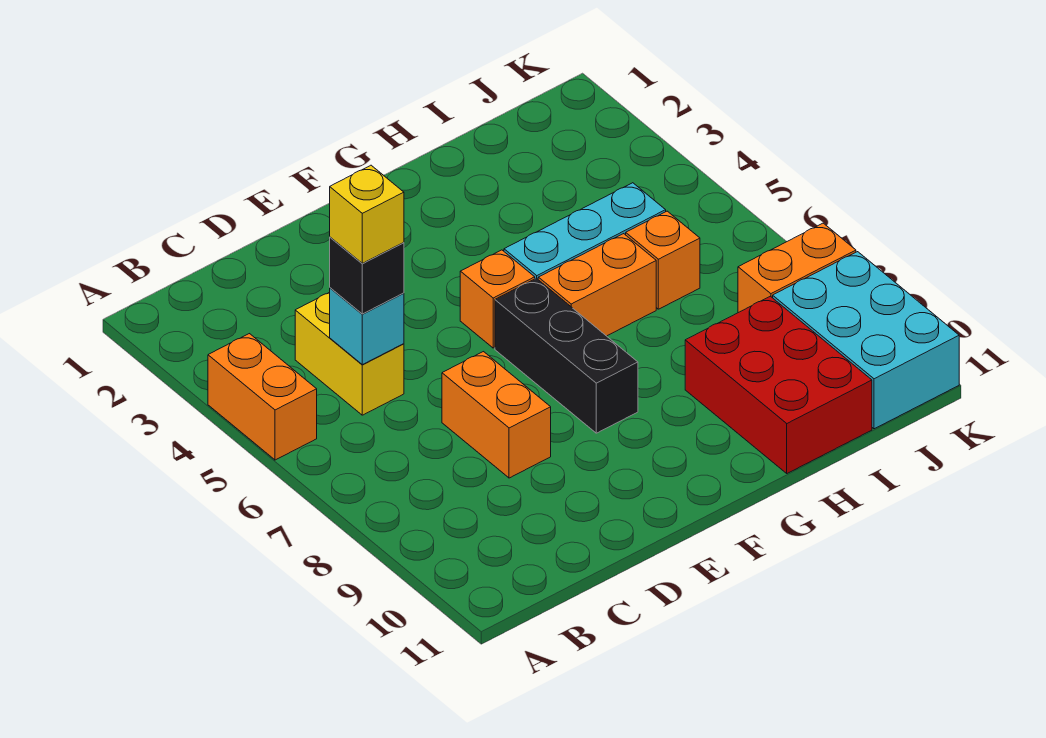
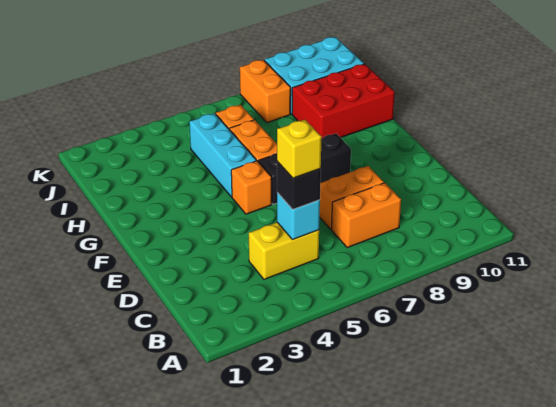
orange brick A4:A5 level 1 -> orange brick C7:C8 level 1

